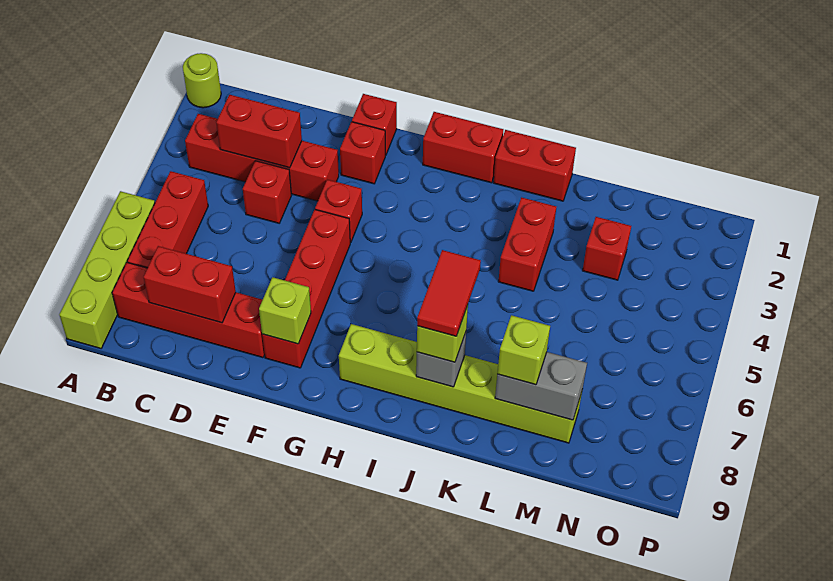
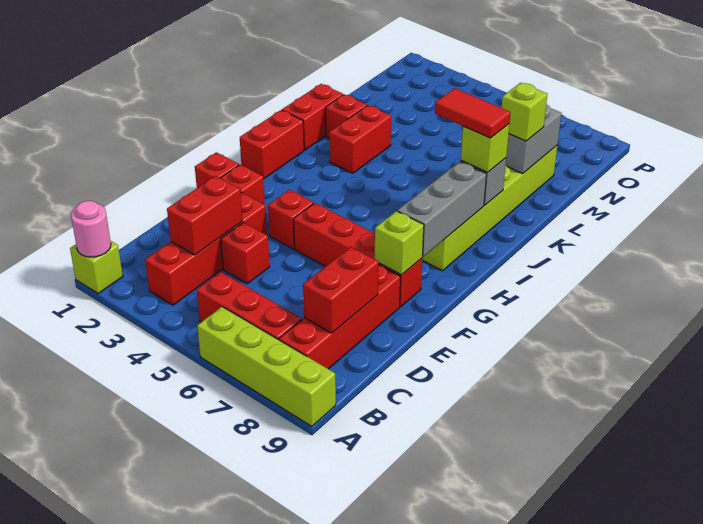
lime round brick A1 level 1 -> lime brick A1 level 1
none -> pink round brick A1 level 2
none -> grey brick G8:I8 level 2
red brick K3:K4 level 1 -> red brick J3:K3 level 1
red brick M3 level 1 -> red brick K2 level 1

